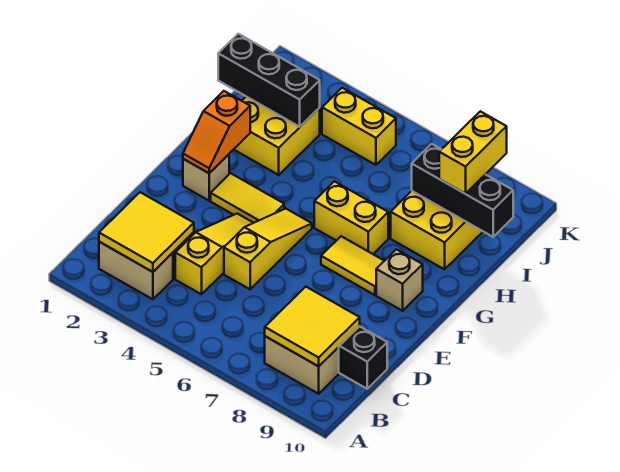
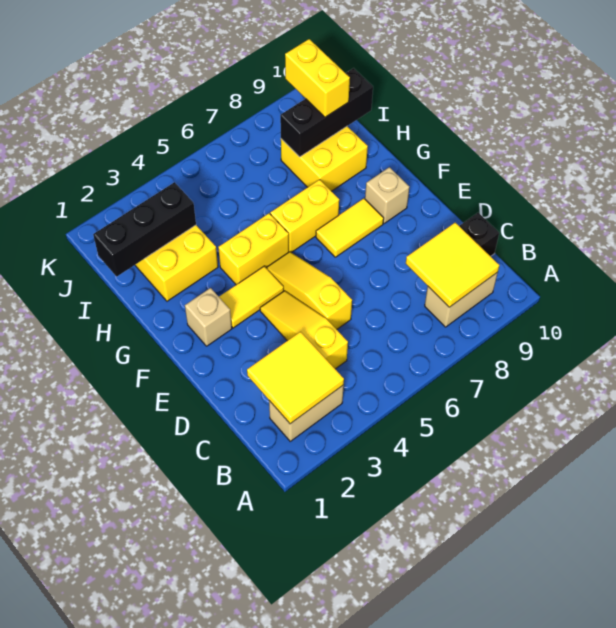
orange slope F2:G2 level 2 top G -> none
yellow brick J4:J5 level 1 -> yellow brick G4:G5 level 1

